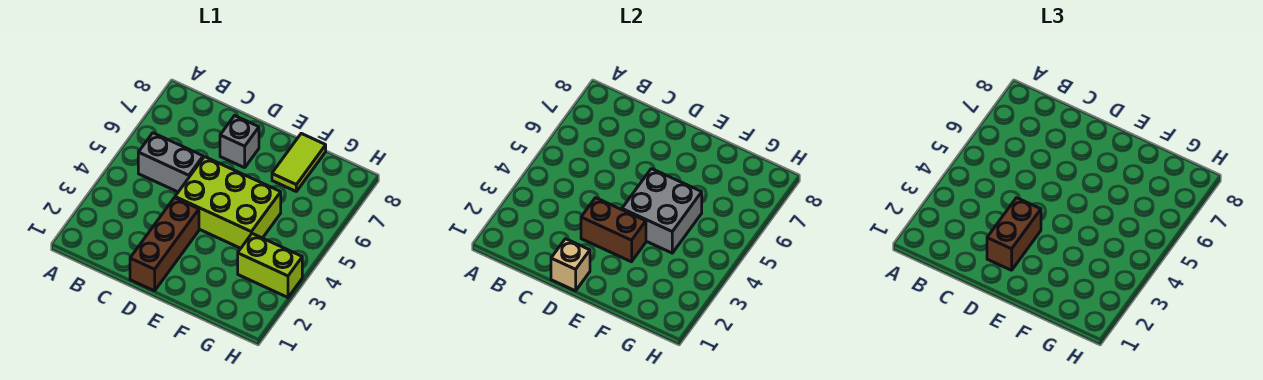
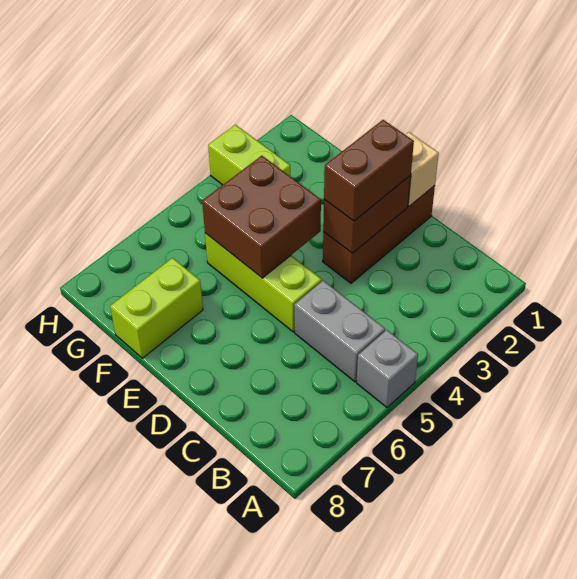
brown brick D3:E3 level 2 -> brown brick D2:D3 level 2
lime brick D4:F5 level 1 -> lime brick D5:F5 level 1
grey brick D7 level 1 -> grey brick A5 level 1
grey brick E4:F5 level 2 -> brown brick E4:F5 level 2
lime tile F7:F8 level 1 -> lime brick F7:F8 level 1

